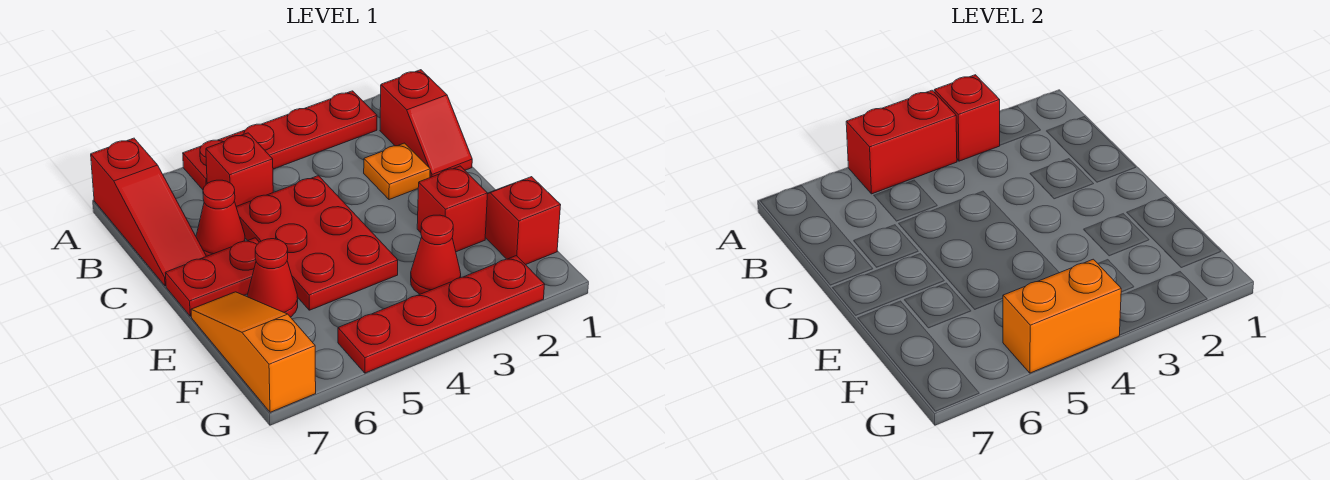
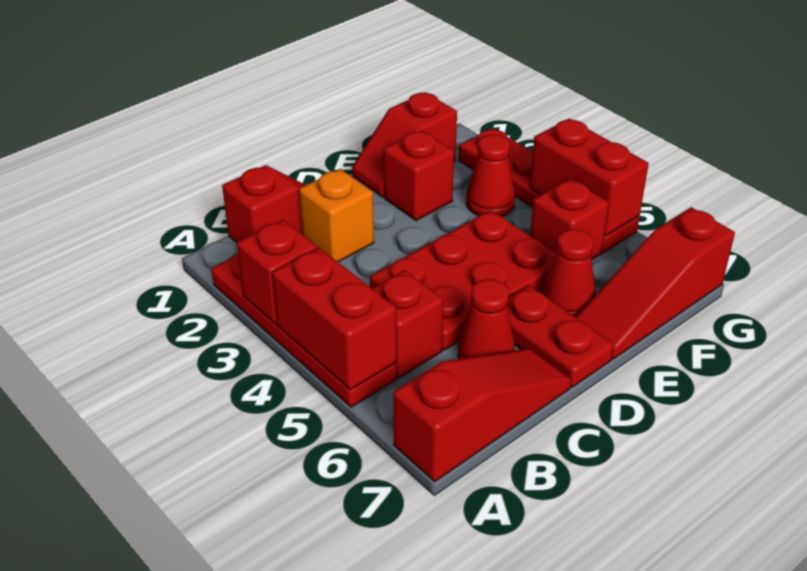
orange plate C2 level 1 -> orange brick C2 level 1
orange slope E7:G7 level 1 top G -> red slope E7:G7 level 1 top G
none -> red brick F5 level 1
orange brick G4:G5 level 2 -> red brick G4:G5 level 2

